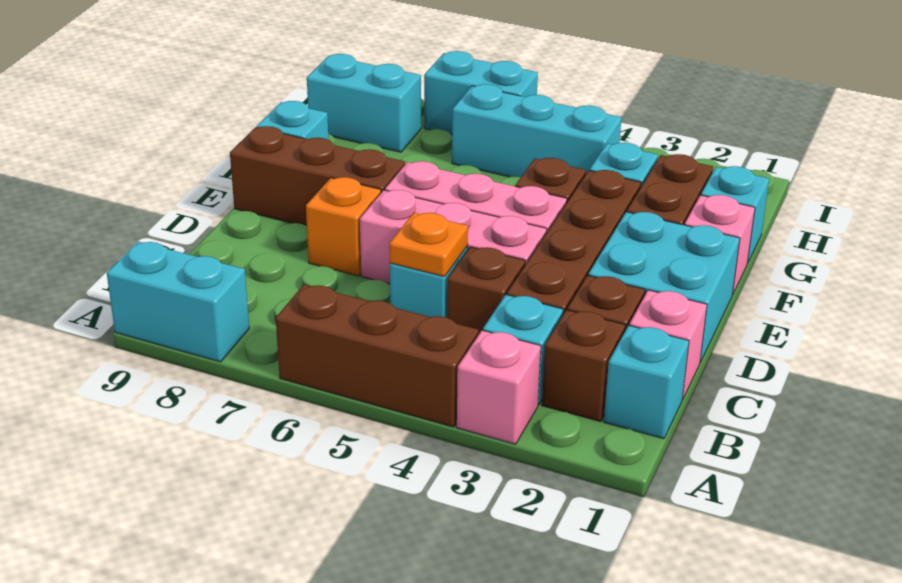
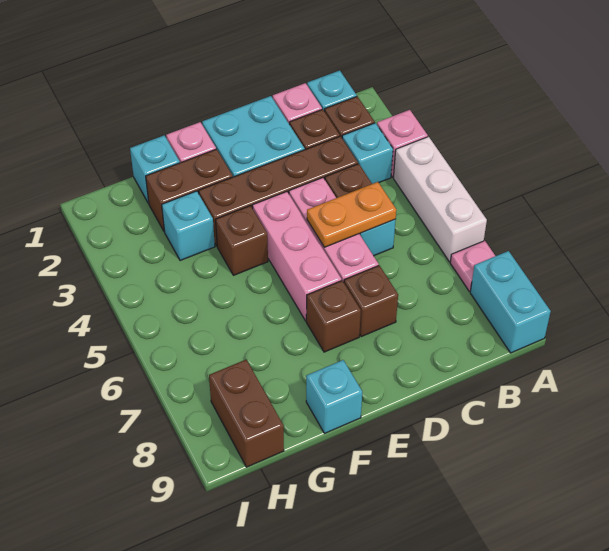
brown brick A4:A6 level 1 -> white brick A4:A6 level 1
none -> pink plate A7 level 1
orange plate C5 level 2 -> orange plate C5:D5 level 2
orange brick D7 level 1 -> brown brick D7 level 1
brown brick E7:E9 level 1 -> brown brick E7 level 1
cyan brick H4:H6 level 1 -> none
cyan brick H8:H9 level 1 -> brown brick H8:H9 level 1
cyan brick I6:I7 level 1 -> none

